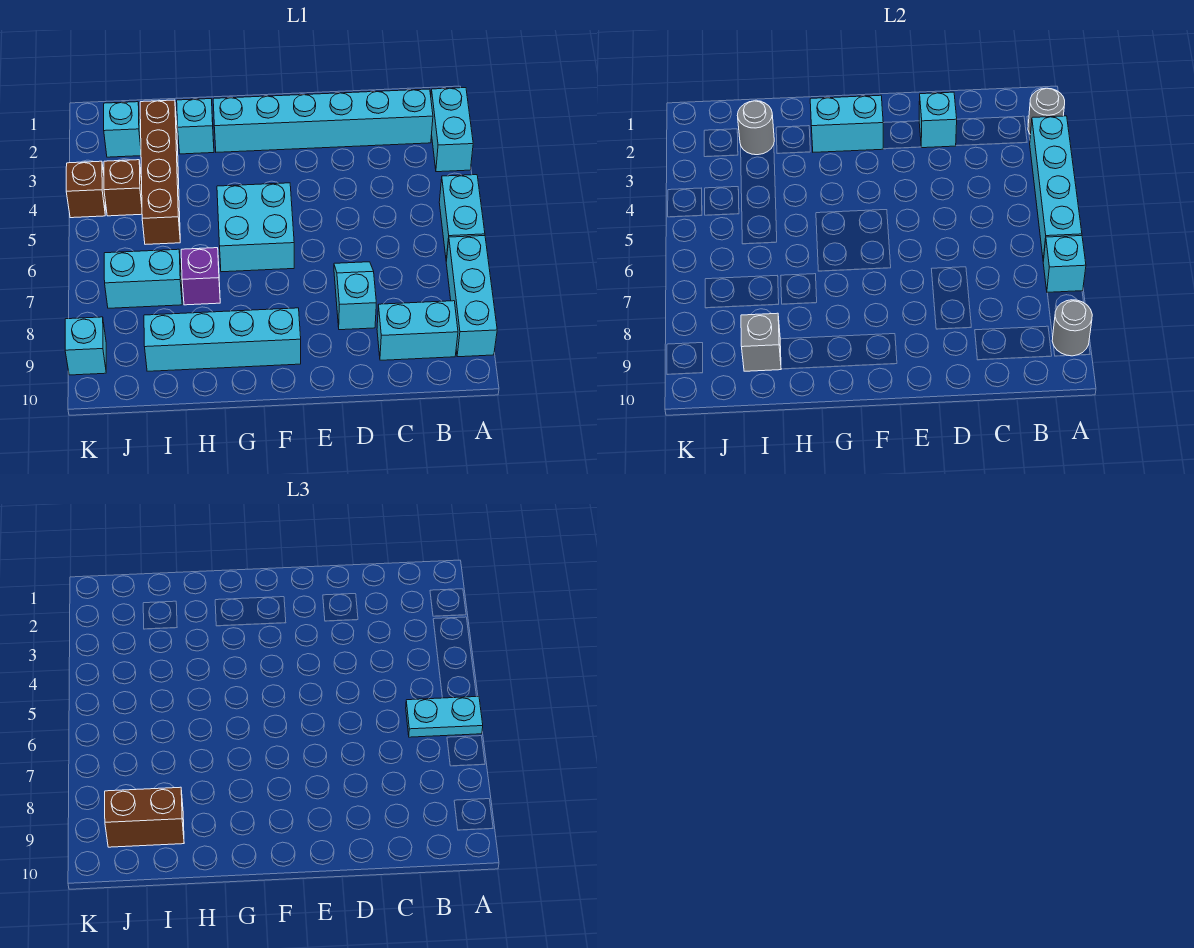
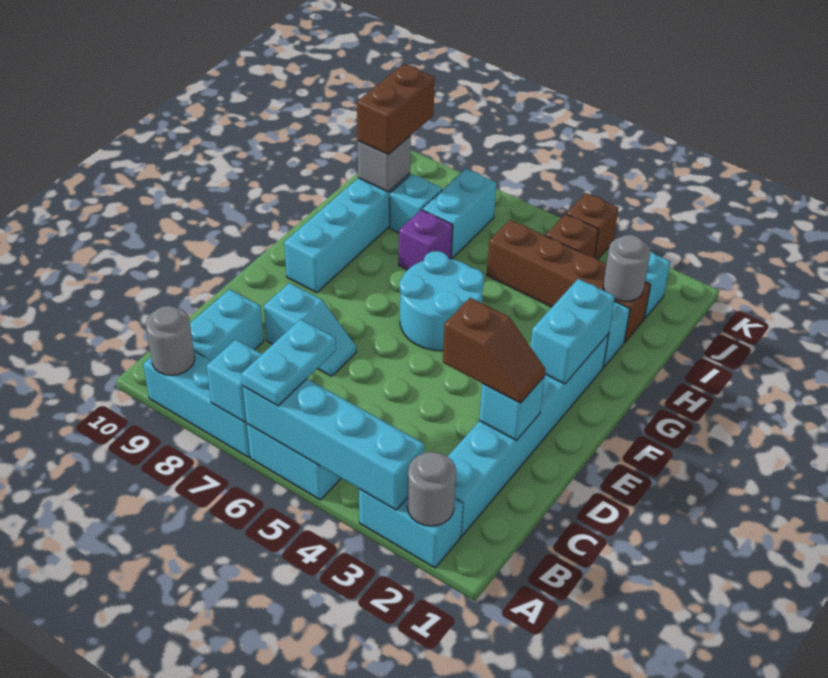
none -> brown slope D2:D3 level 3 top 3
cyan brick F5:G6 level 1 -> cyan round brick F5:G6 level 1
cyan brick K9 level 1 -> cyan brick I8 level 1

